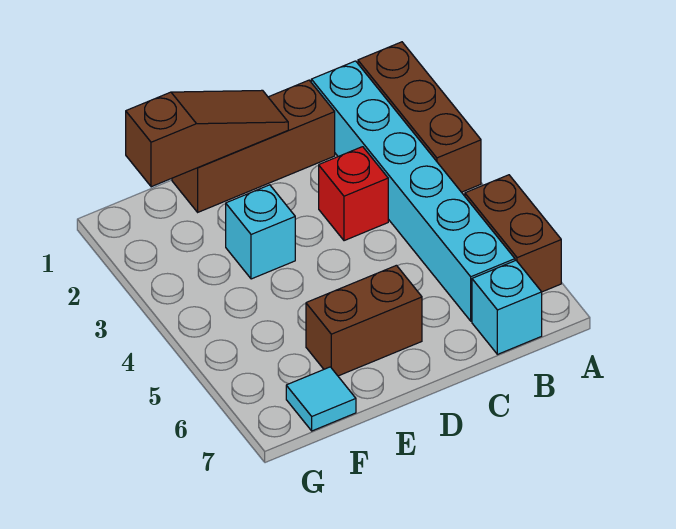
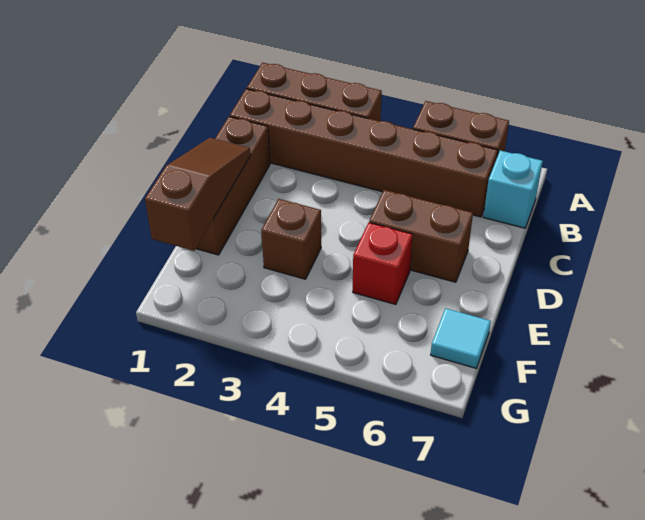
cyan brick B1:B6 level 1 -> brown brick B1:B6 level 1
red brick C3 level 1 -> red brick E5 level 1
brown brick D6:E6 level 1 -> brown brick D5:D6 level 1
cyan brick E3 level 1 -> brown brick E3 level 1

